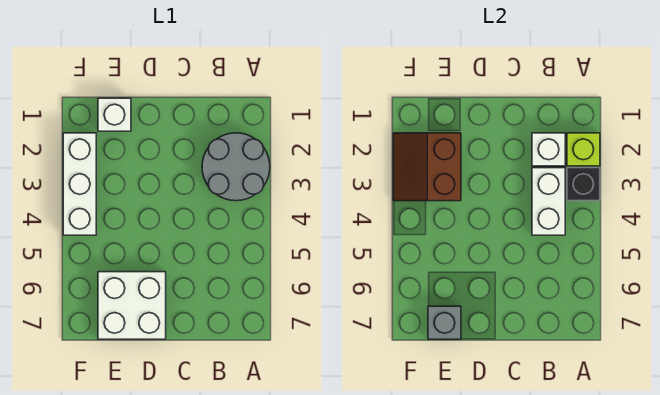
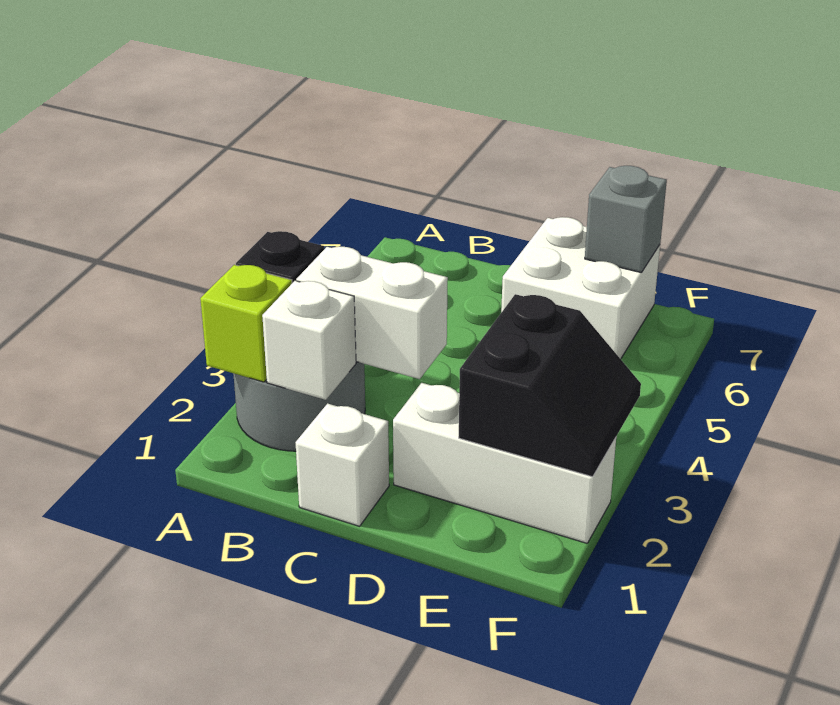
white brick B3:B4 level 2 -> white brick B3:C3 level 2
white brick E1 level 1 -> white brick C1 level 1
brown slope E2:F3 level 2 top E -> black slope E2:F3 level 2 top E
white brick F2:F4 level 1 -> white brick D2:F2 level 1

